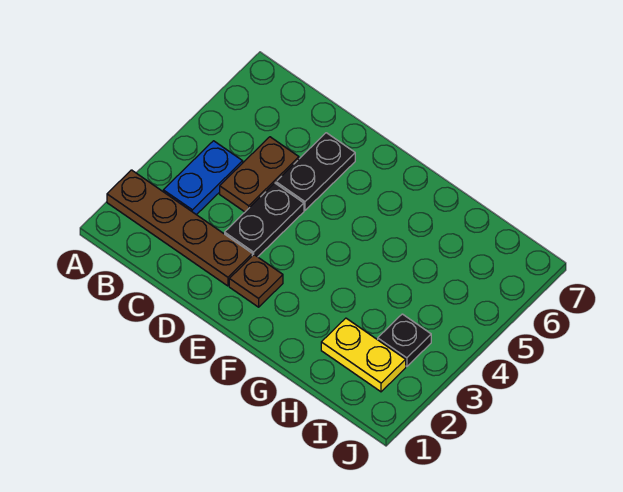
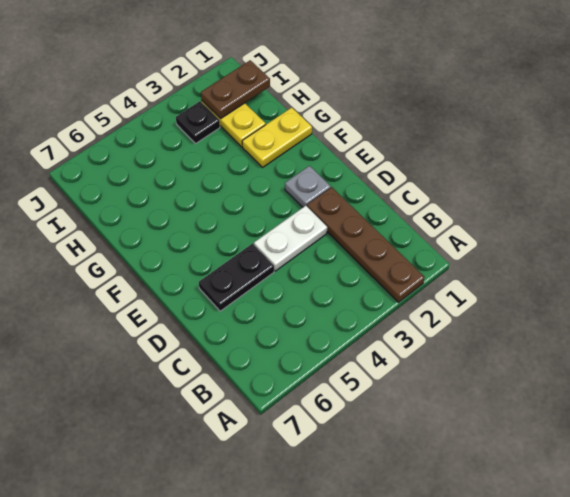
blue plate B3:B4 level 1 -> none
brown plate C4:C5 level 1 -> brown plate I1:I2 level 2
black plate D3:D4 level 1 -> white plate D3:D4 level 1
brown plate E2 level 1 -> grey plate E2 level 1
none -> yellow plate G1:G2 level 1

